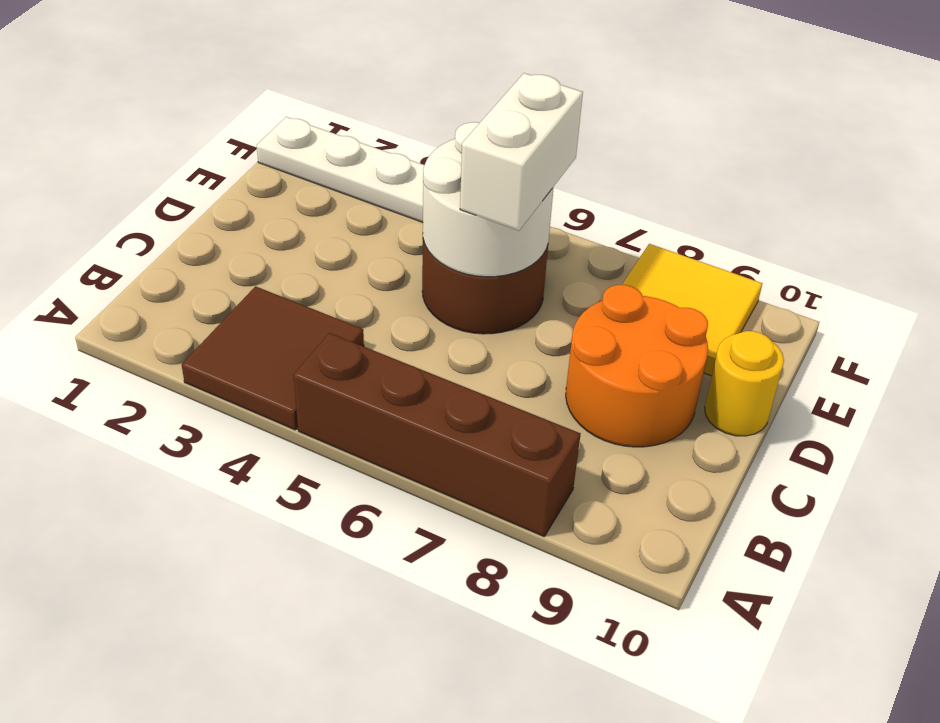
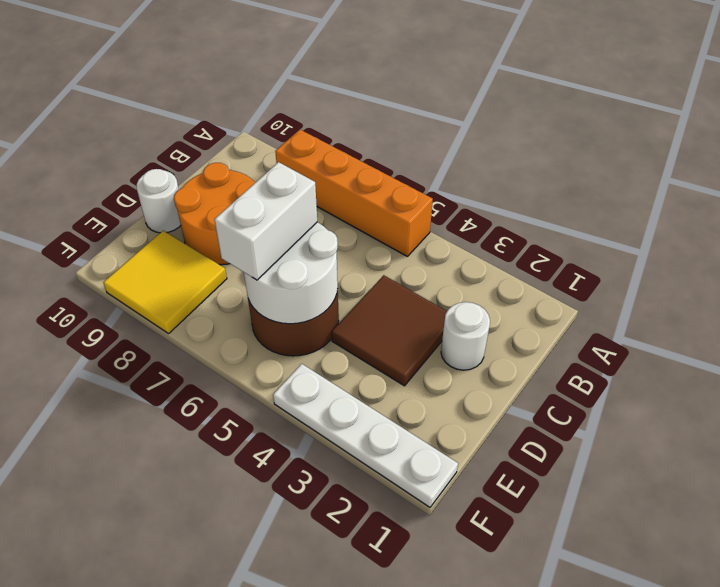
brown tile A3:B4 level 1 -> brown tile C3:D4 level 1
brown brick A5:A8 level 1 -> orange brick A5:A8 level 1
none -> white round brick C2 level 1
yellow round brick D10 level 1 -> white round brick D10 level 1

